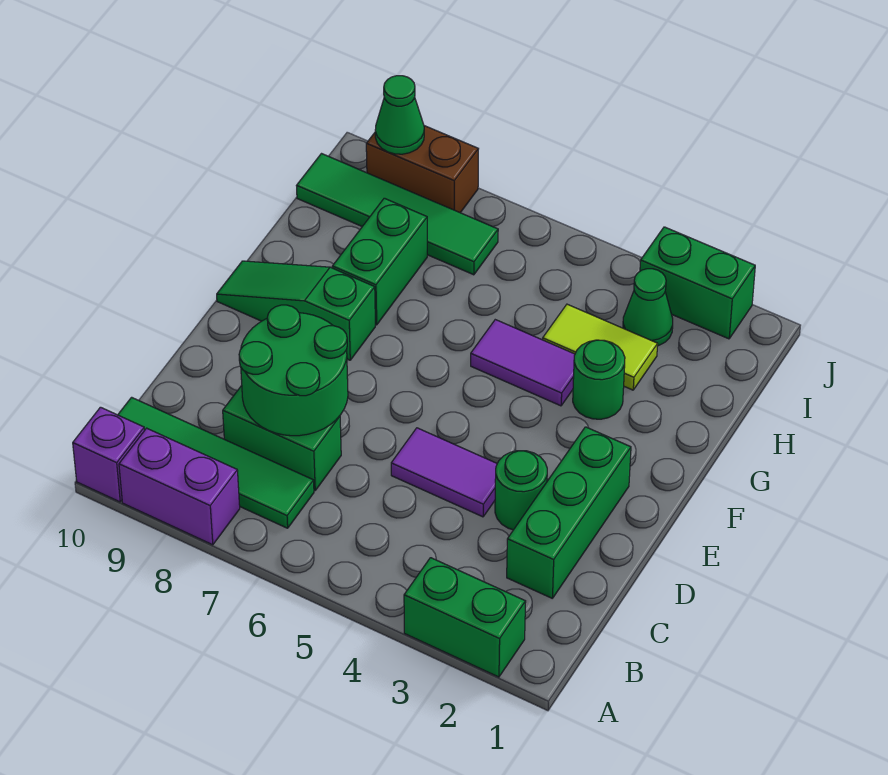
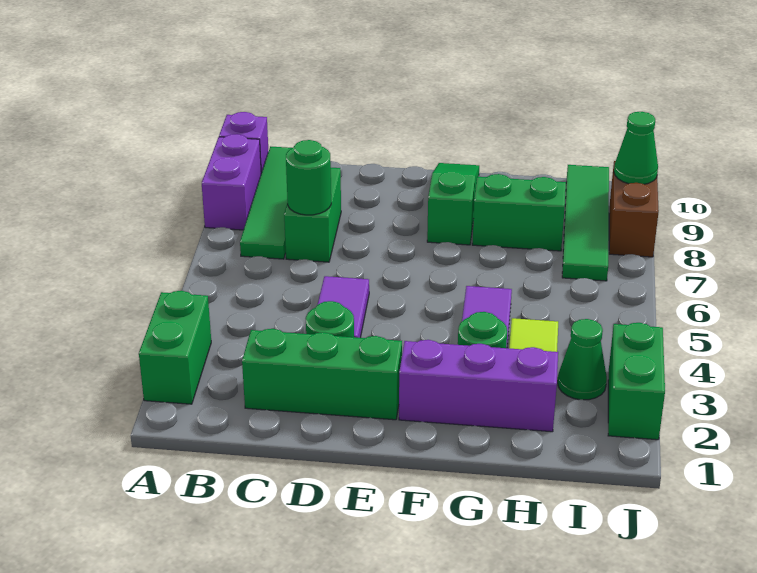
green round brick C7:D8 level 2 -> green round brick C7 level 2
none -> purple brick F2:H2 level 1

